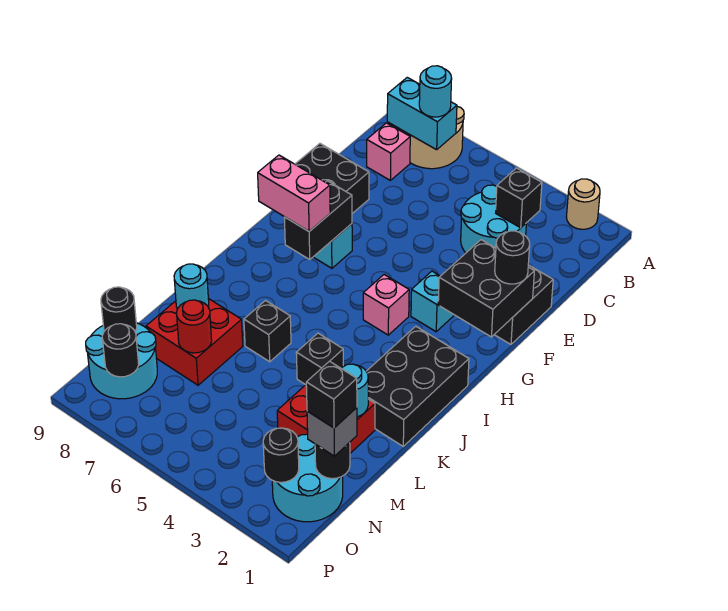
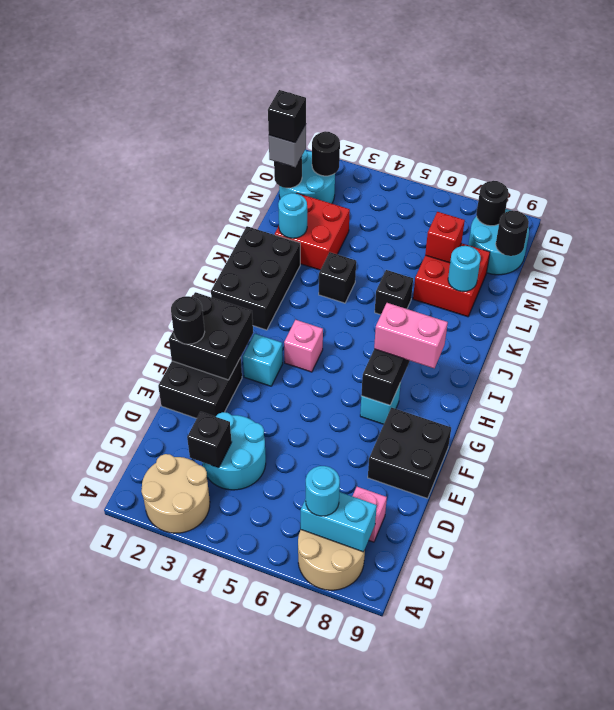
tan round brick A2 level 1 -> tan round brick A2:B3 level 1
red round brick M7 level 2 -> red brick M7 level 2

